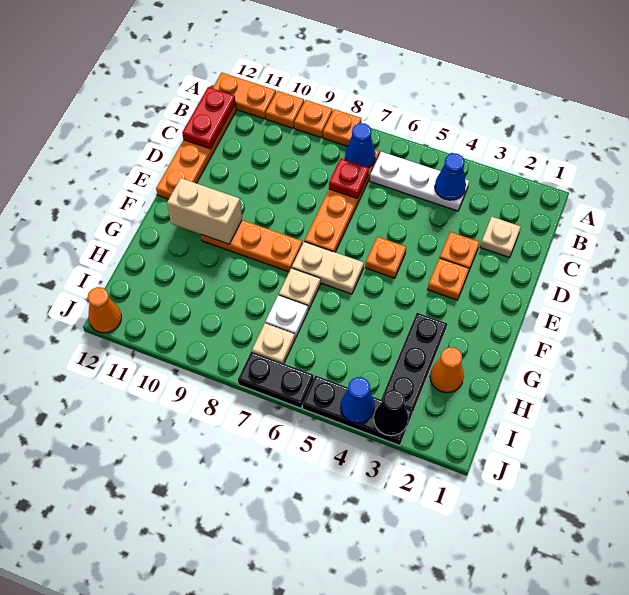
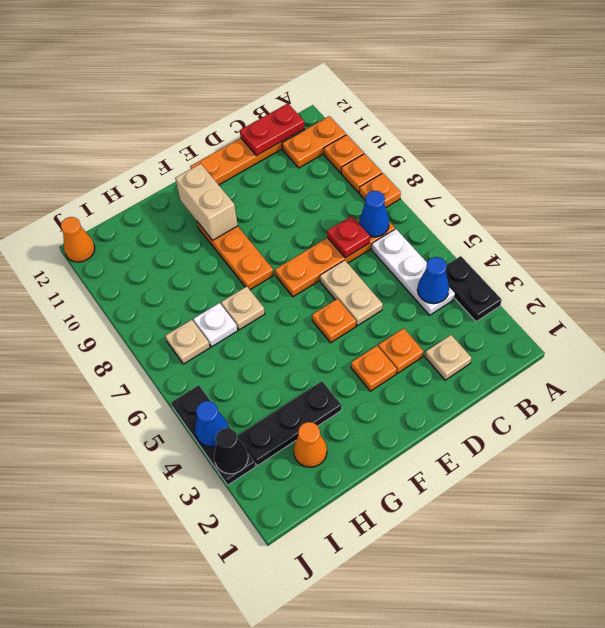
orange plate A11:A12 level 1 -> orange plate A11:B11 level 1
tan plate F6:F7 level 1 -> tan plate D5:D6 level 1
black plate J6:J7 level 1 -> black plate A3:A4 level 1

